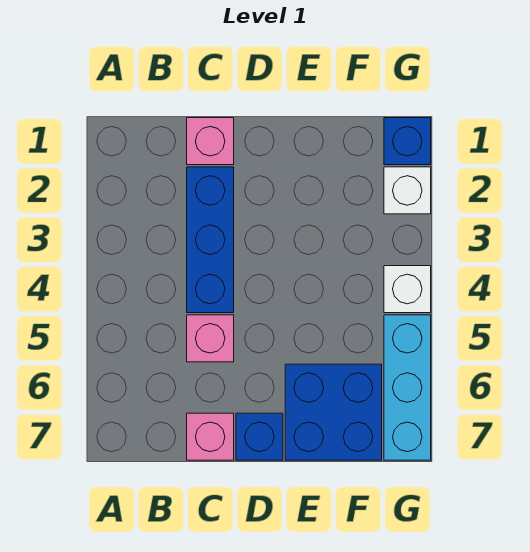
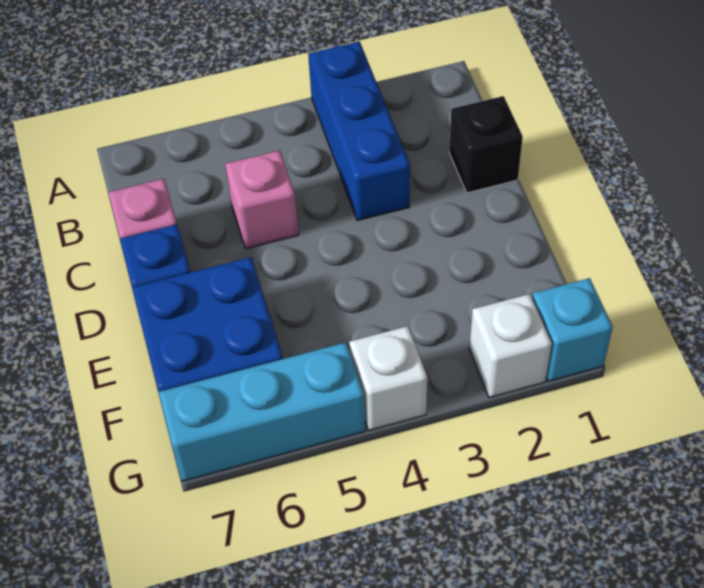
pink brick C1 level 1 -> black brick C1 level 1
blue brick C2:C4 level 1 -> blue brick A3:C3 level 1
blue brick G1 level 1 -> cyan brick G1 level 1

